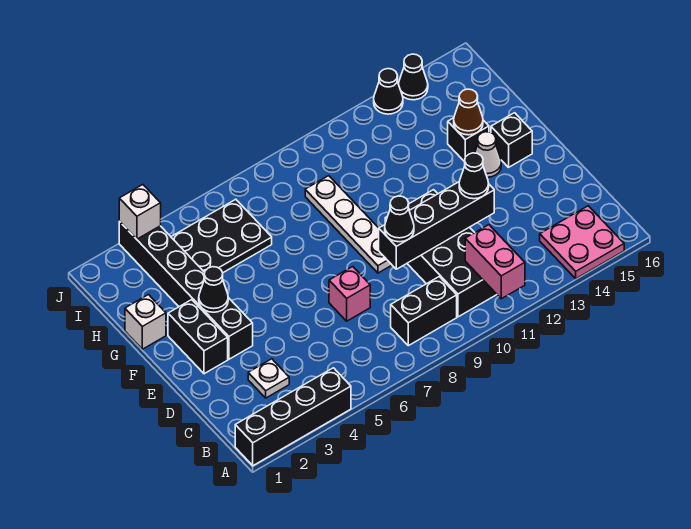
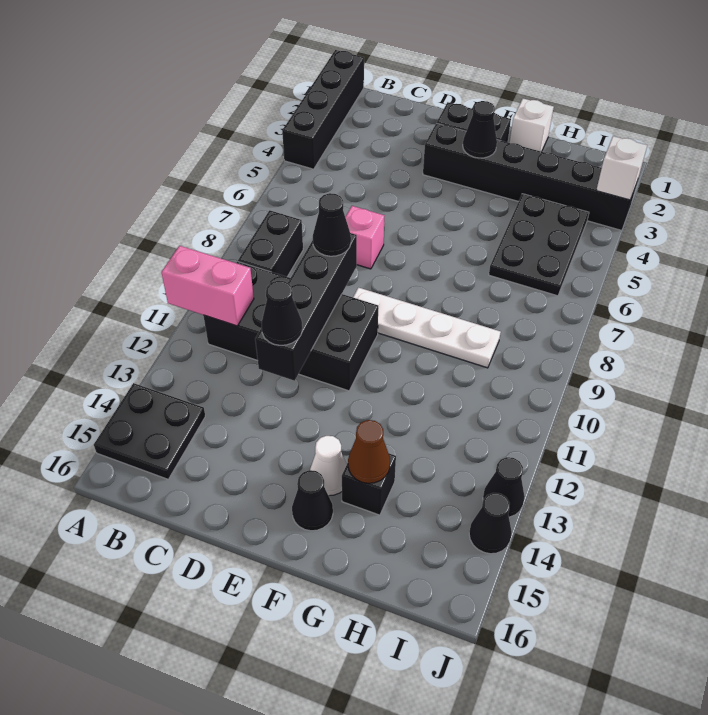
pink plate A14:B15 level 1 -> black plate A14:B15 level 1
white plate C3 level 1 -> none
black brick F15 level 1 -> black cone F15 level 1

